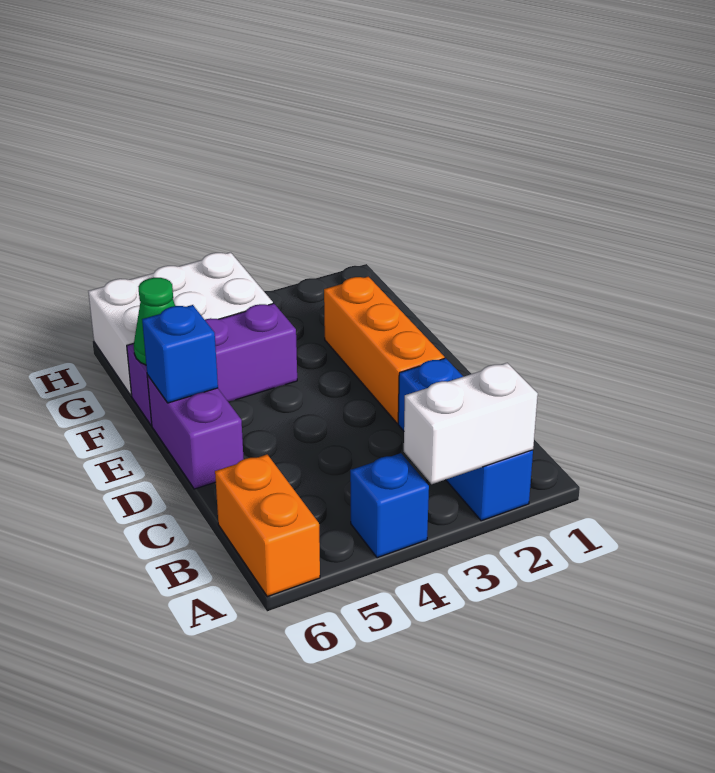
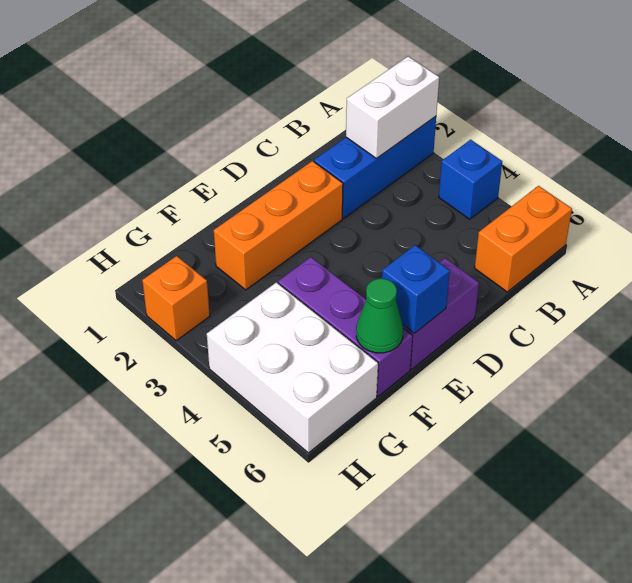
white brick A2:A3 level 2 -> white brick A2:B2 level 2
none -> orange brick H2 level 1

